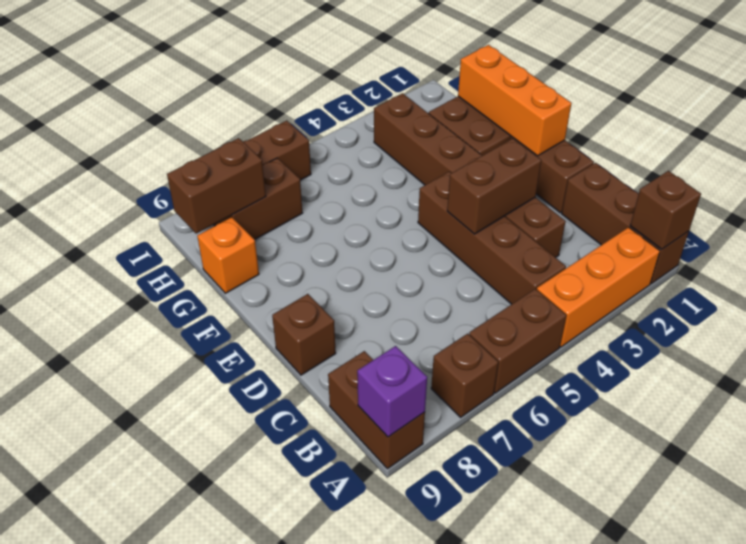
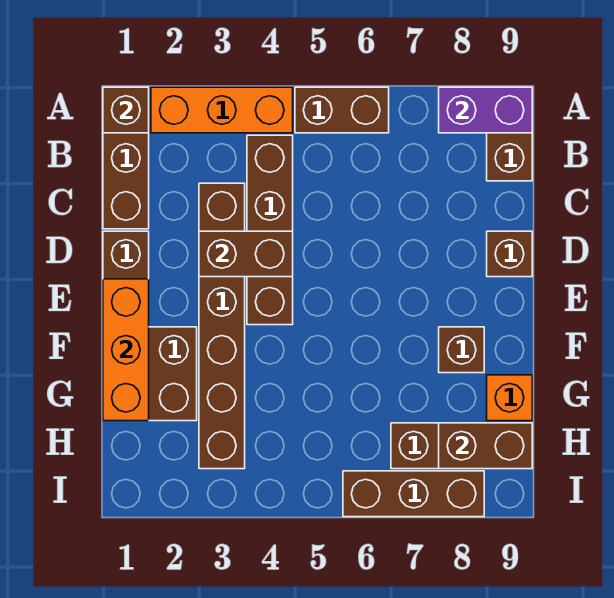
brown brick A7 level 1 -> brown brick F8 level 1
purple brick A9 level 2 -> purple brick A8:A9 level 2

